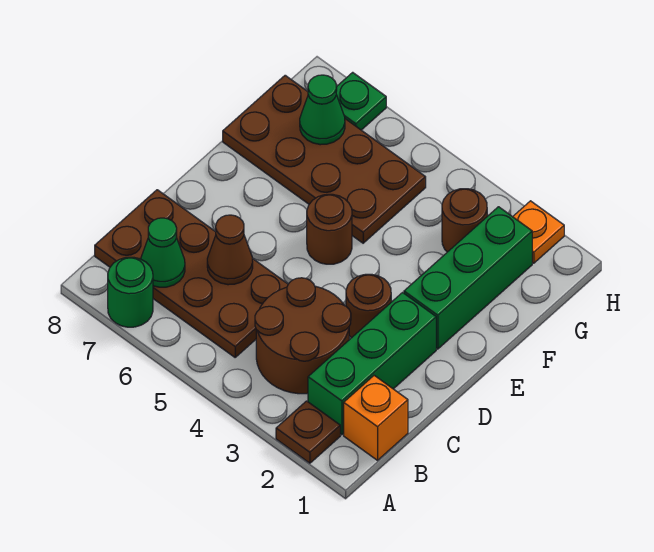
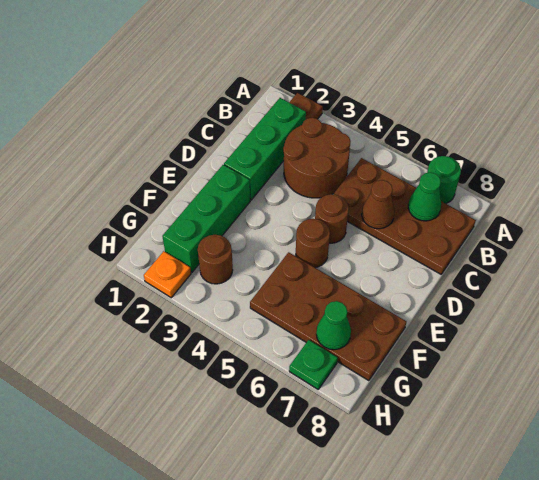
orange brick B1 level 1 -> none
brown round brick D3 level 1 -> brown round brick D5 level 1

